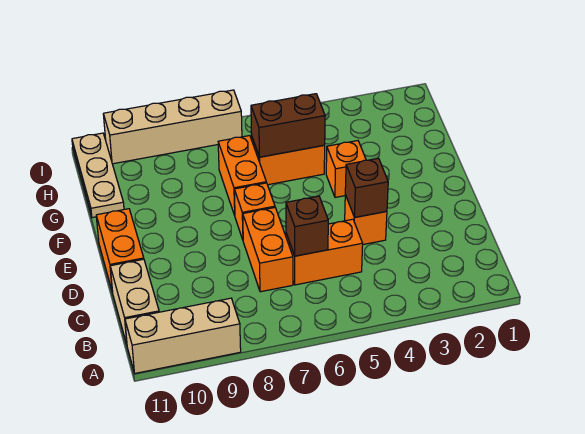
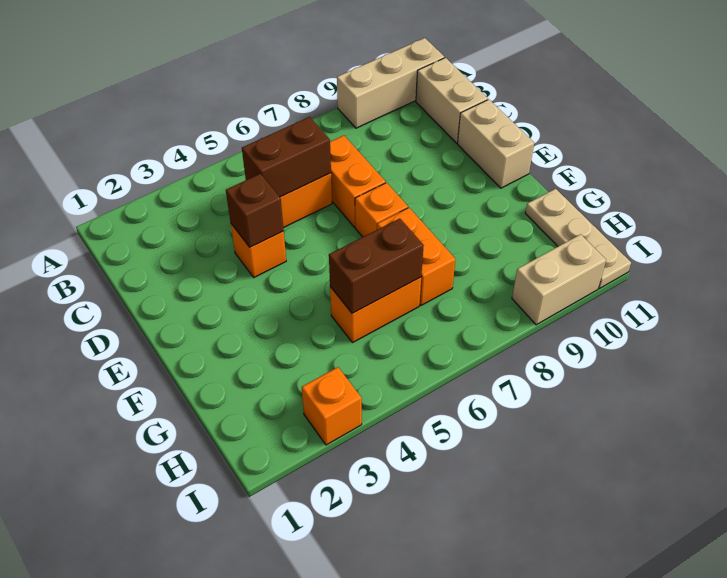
brown brick C6 level 2 -> brown brick C5:C6 level 2
orange brick D11:E11 level 1 -> tan brick D11:E11 level 1
orange brick F4 level 1 -> orange brick I3 level 1
tan brick I7:I10 level 1 -> tan brick I9:I10 level 1

